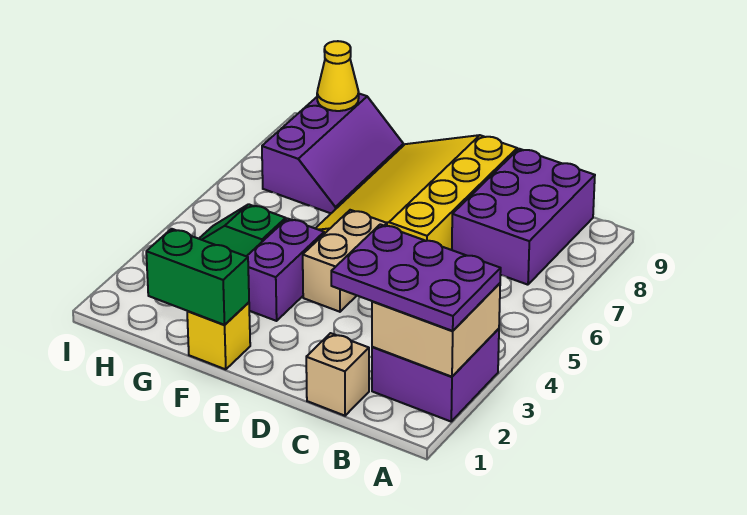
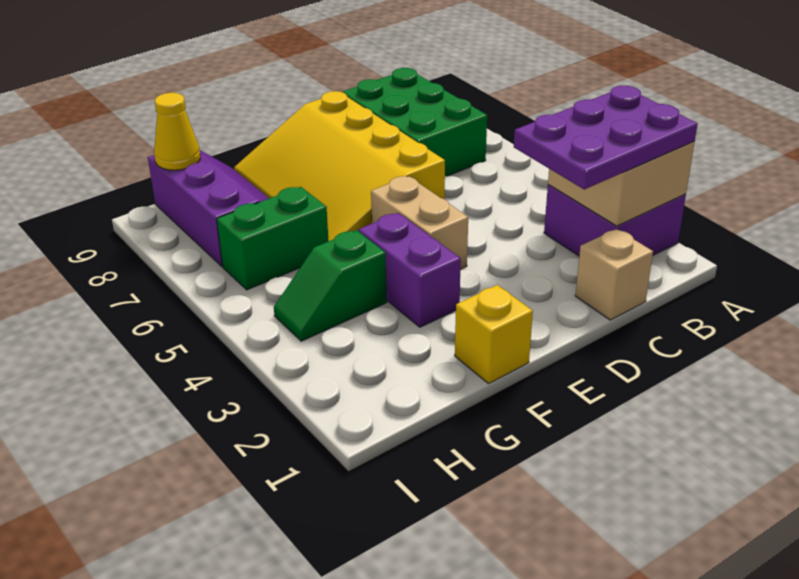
purple brick B7:C9 level 1 -> green brick B7:C9 level 1
green brick F1:G1 level 2 -> green brick G6:H6 level 1

